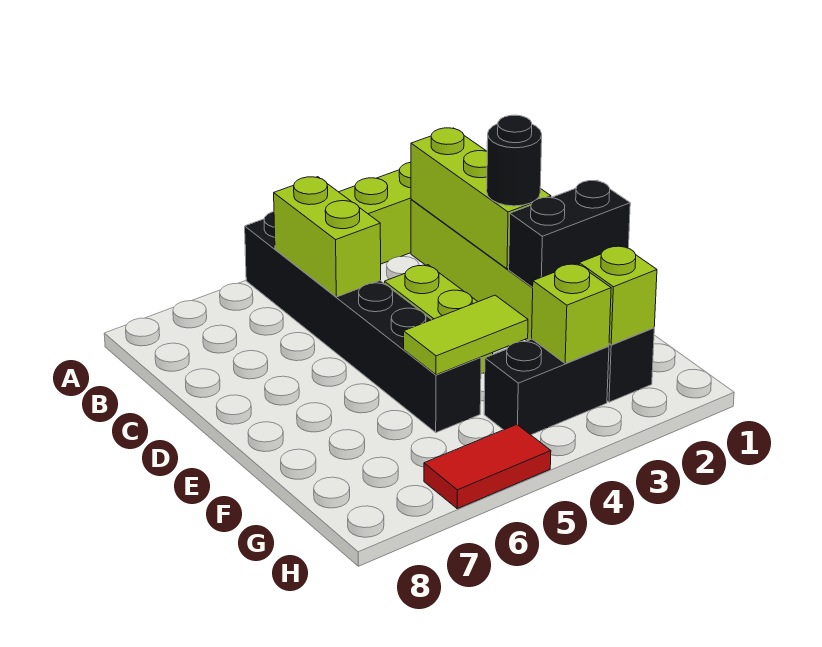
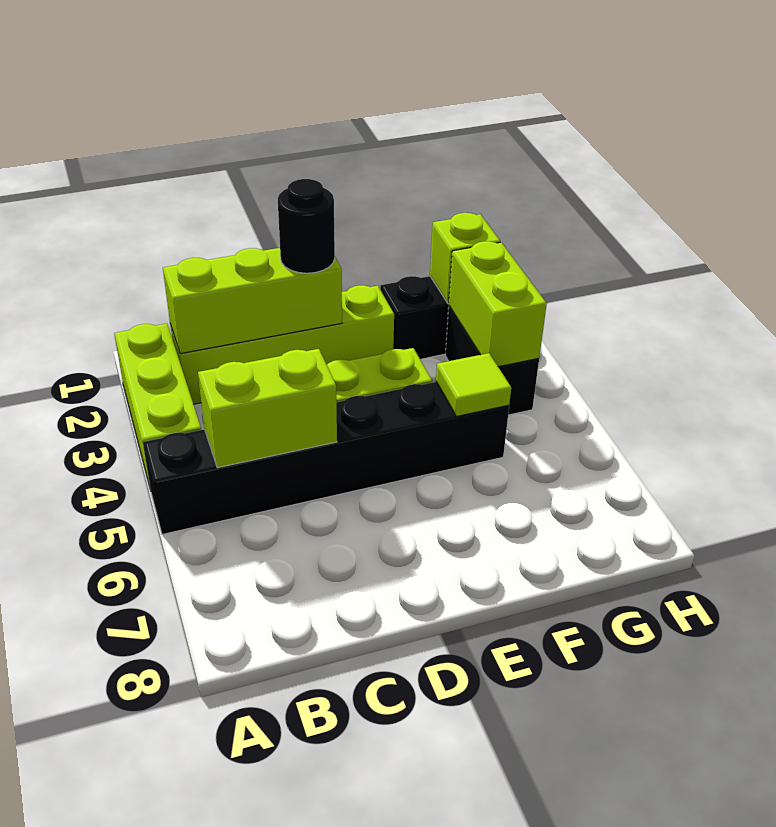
black brick E1:E2 level 2 -> none
lime tile F4:F5 level 2 -> lime tile F5 level 2
lime brick G3 level 2 -> lime brick G3:G4 level 2
red tile H5:H6 level 1 -> none

